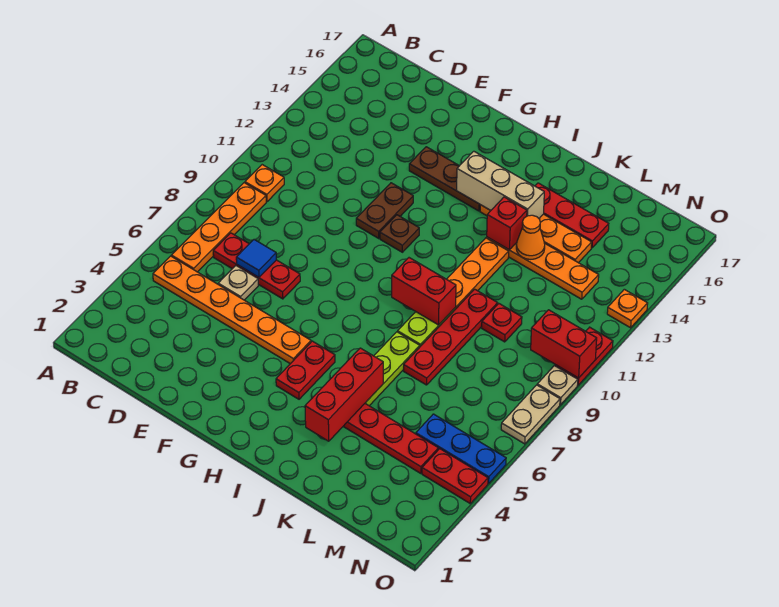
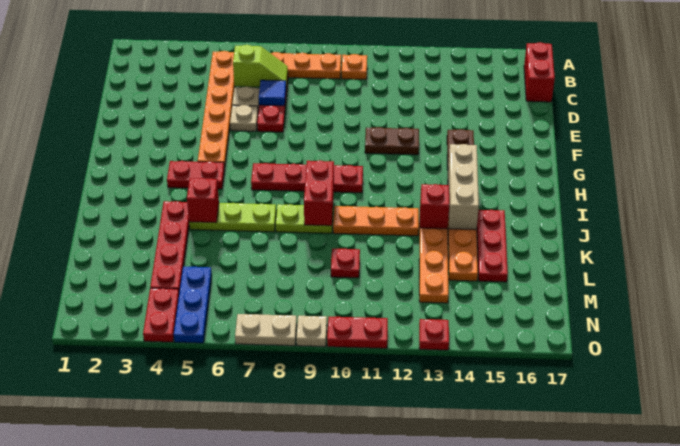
none -> lime slope C6:C7 level 2 top 6
none -> tan plate E6 level 1
brown plate G11 level 1 -> none
red brick J3:J5 level 2 -> red brick J5 level 2
red plate K7:K10 level 1 -> red plate H7:H10 level 1
orange cone K13 level 2 -> none
red brick N10:O10 level 2 -> red brick B17:C17 level 1
orange plate O13 level 1 -> red plate O13 level 1

